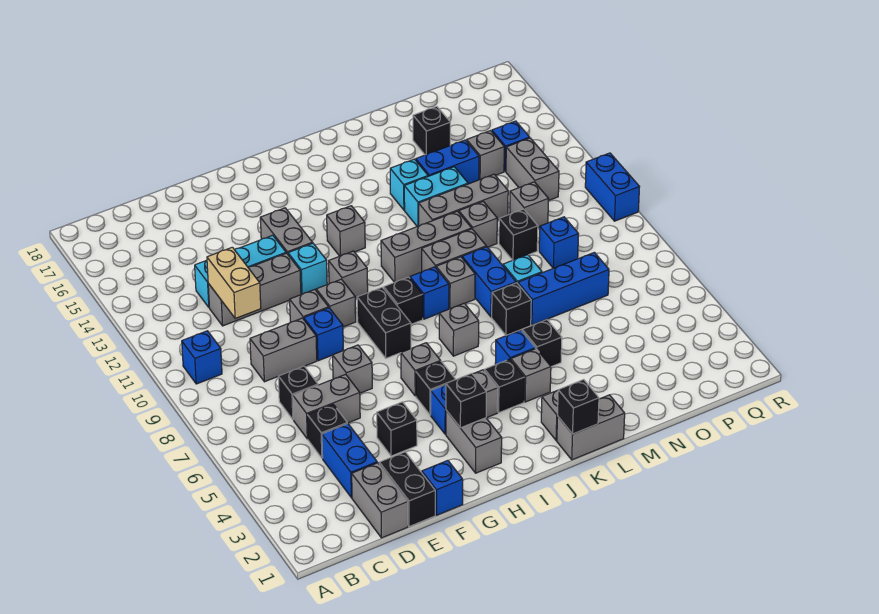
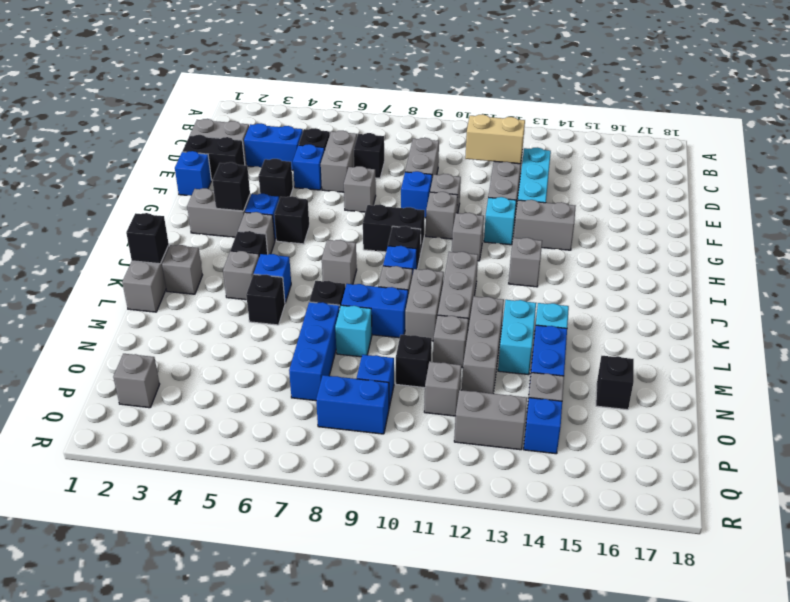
blue brick B10 level 1 -> blue brick E5 level 1
grey brick H6 level 1 -> grey brick P2 level 1
blue brick R10:R11 level 1 -> blue brick P8:P9 level 1

